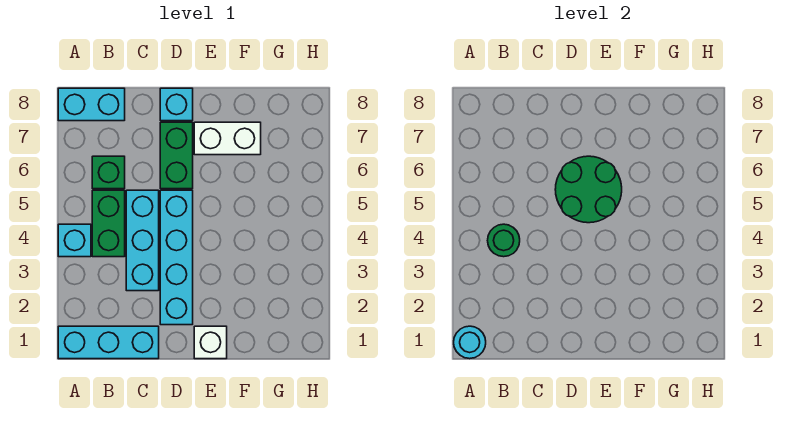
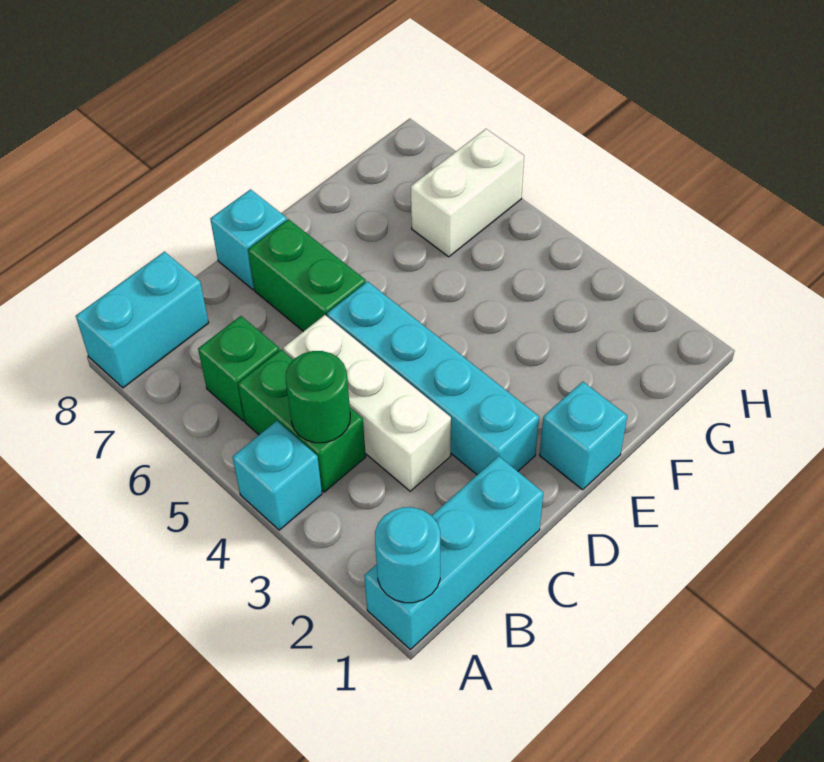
cyan brick C3:C5 level 1 -> white brick C3:C5 level 1
green round brick D5:E6 level 2 -> none
white brick E1 level 1 -> cyan brick E1 level 1
white brick E7:F7 level 1 -> white brick G6:H6 level 1

